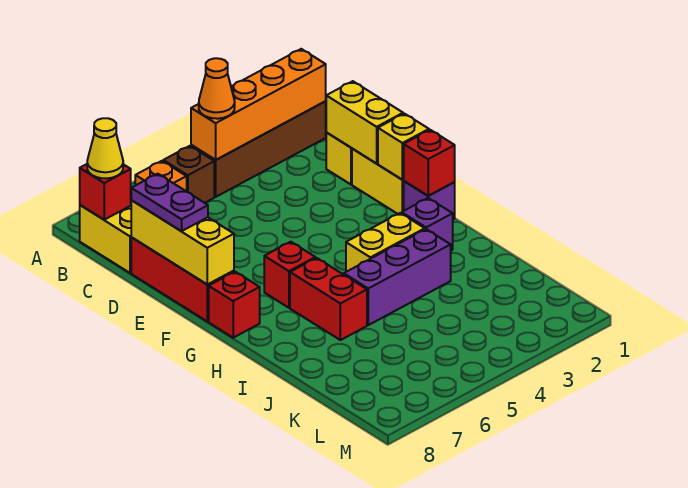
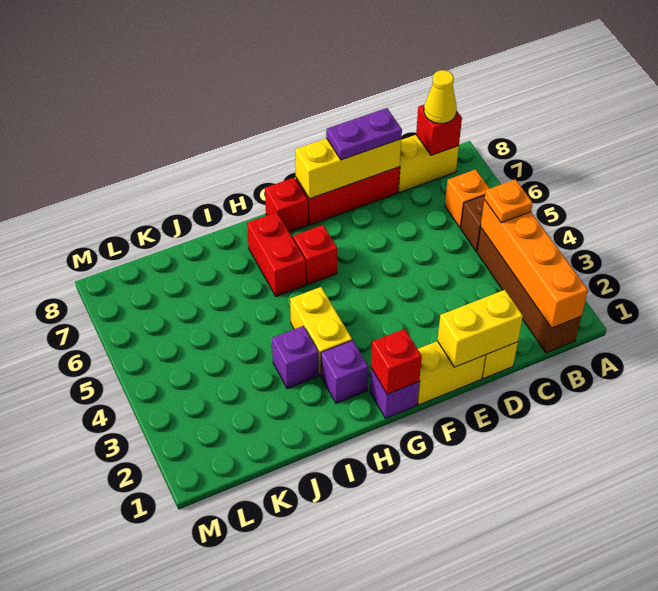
orange cone B4 level 3 -> orange plate B4 level 3
yellow brick F1 level 2 -> none
red brick H6:I6 level 1 -> red brick H6:H7 level 1
purple brick I3:I5 level 1 -> purple brick I3 level 1

